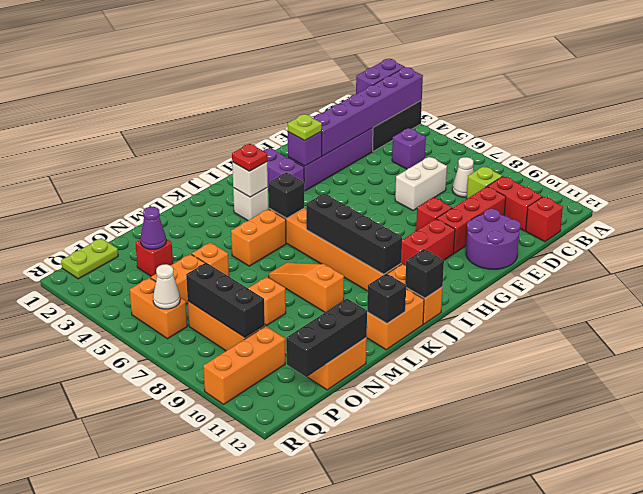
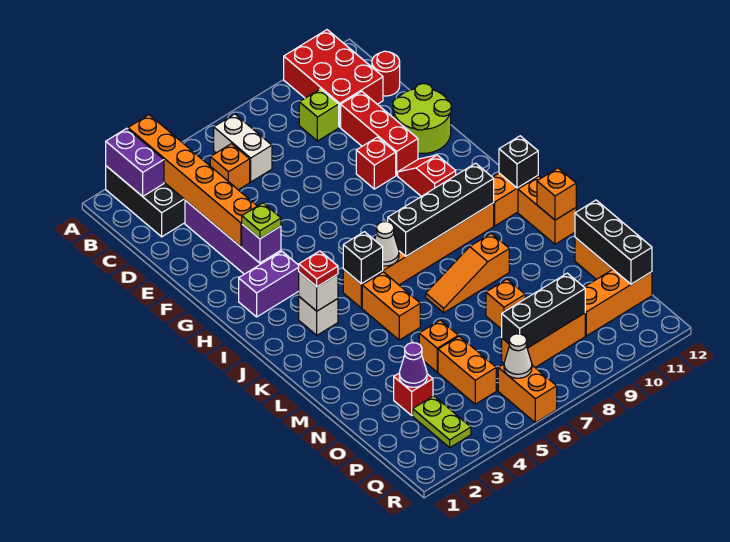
purple brick A3:F3 level 2 -> orange brick A3:F3 level 2
purple brick C5 level 1 -> orange brick C5 level 1
white cone C8 level 1 -> white cone J6 level 2
red brick C10:C11 level 1 -> red brick A10:C11 level 1
red brick C12 level 1 -> red round brick C12 level 1
white brick D7:E7 level 1 -> white brick B6:C6 level 1
purple round brick E11:F12 level 1 -> lime round brick E11:F12 level 1
red brick G10:H10 level 1 -> red slope G10:H10 level 1 top H
black brick L12 level 2 -> orange brick L12 level 2
lime plate P1:Q1 level 1 -> lime plate P3:Q3 level 1
orange brick P10:R10 level 1 -> orange brick P10:P12 level 1
orange brick Q5:Q6 level 1 -> orange brick Q6:R6 level 1

